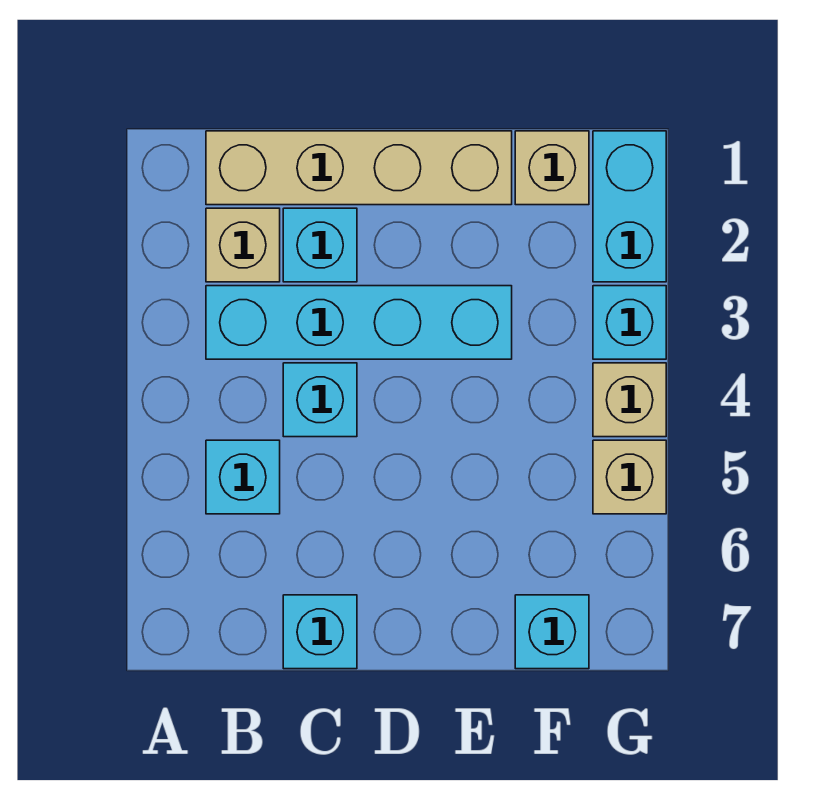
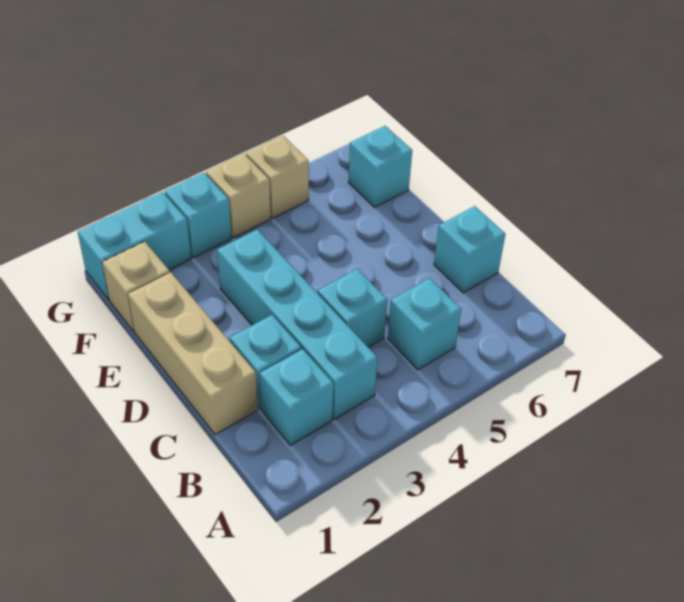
tan brick B1:E1 level 1 -> tan brick C1:E1 level 1
tan brick B2 level 1 -> cyan brick B2 level 1

